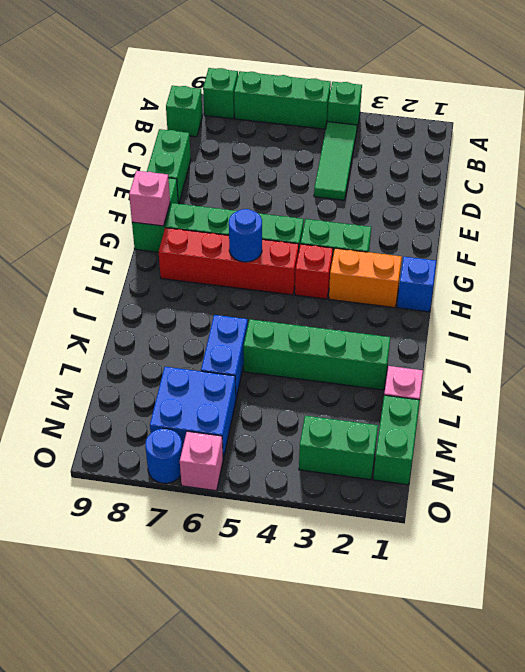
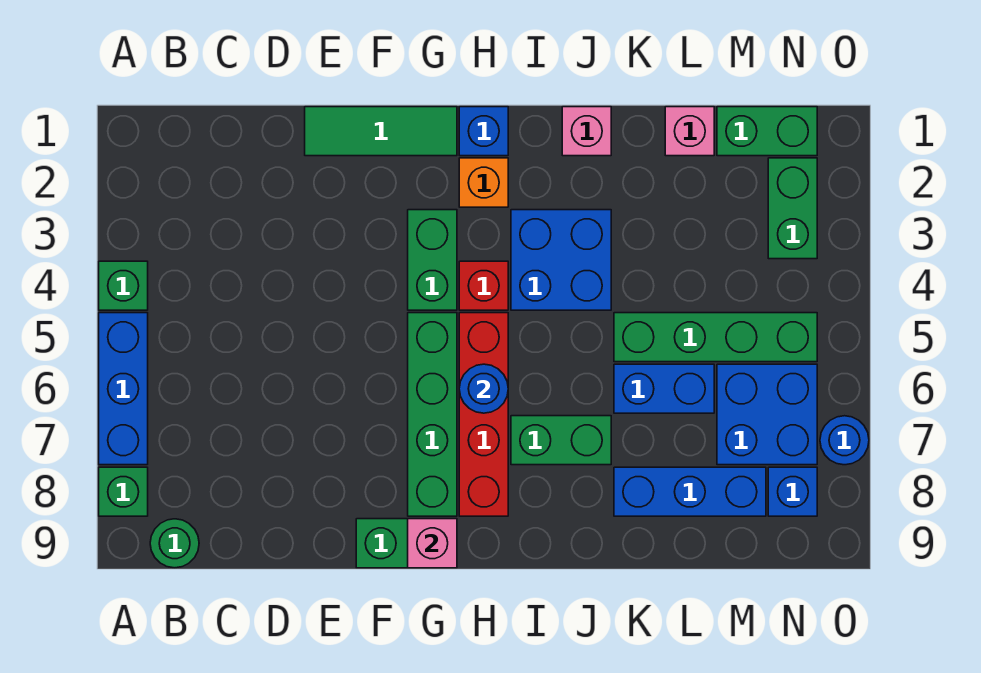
green brick A5:A7 level 1 -> blue brick A5:A7 level 1
green tile B4:D4 level 1 -> green tile E1:G1 level 1
green brick B9 level 1 -> green round brick B9 level 1
green brick D9:E9 level 1 -> green brick I7:J7 level 1
orange brick H2:H3 level 1 -> orange brick H2 level 1
none -> blue brick I3:J4 level 1
green brick K2:K5 level 1 -> green brick K5:N5 level 1
none -> blue brick K8:M8 level 1
none -> blue brick N8 level 1
pink brick O6 level 1 -> pink brick J1 level 1

